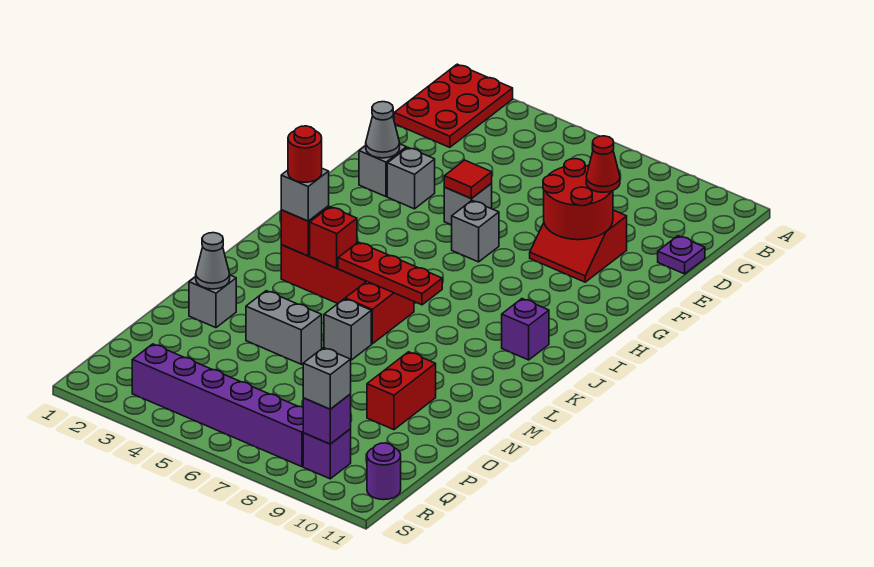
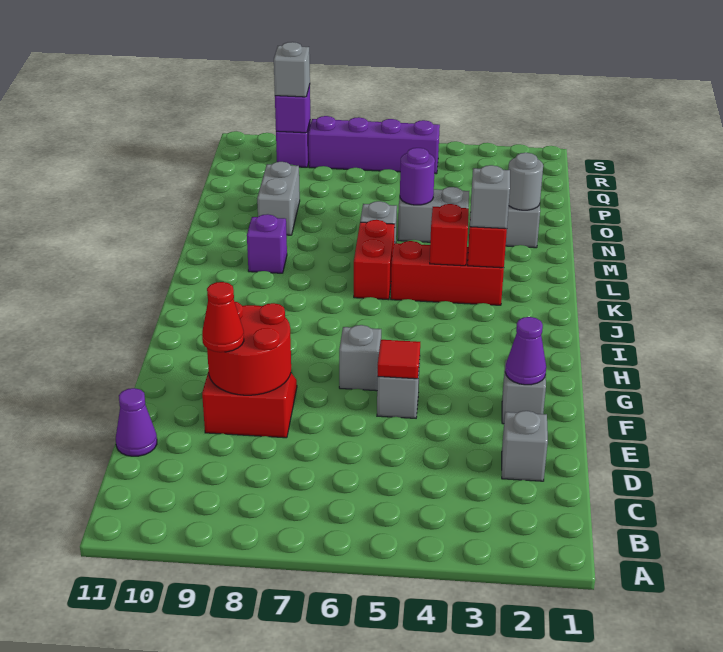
red plate A1:C2 level 1 -> none
purple plate D11 level 1 -> purple cone D11 level 1
grey cone F2 level 2 -> purple cone F2 level 2
grey brick F3 level 1 -> grey brick D2 level 1
purple brick J10 level 1 -> purple brick L9 level 1
red round brick K3 level 4 -> none
red plate K5:K7 level 2 -> none
grey cone N2 level 2 -> grey round brick N2 level 2
red brick N9:O9 level 1 -> grey brick N9:O9 level 1
purple brick R3:R8 level 1 -> purple brick R5:R8 level 1
purple round brick R11 level 1 -> purple round brick N5 level 2

